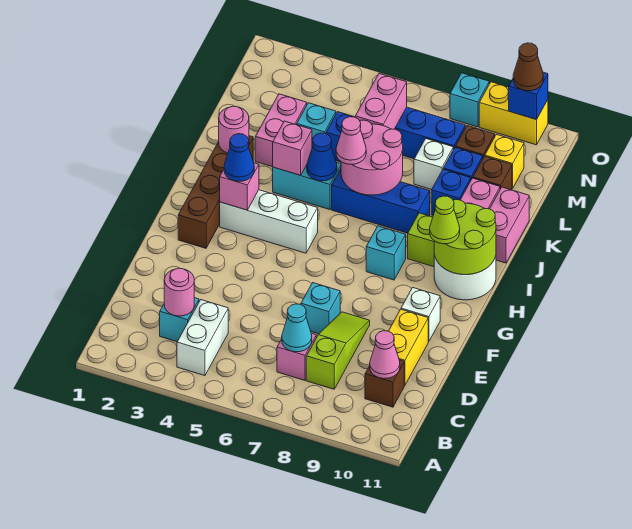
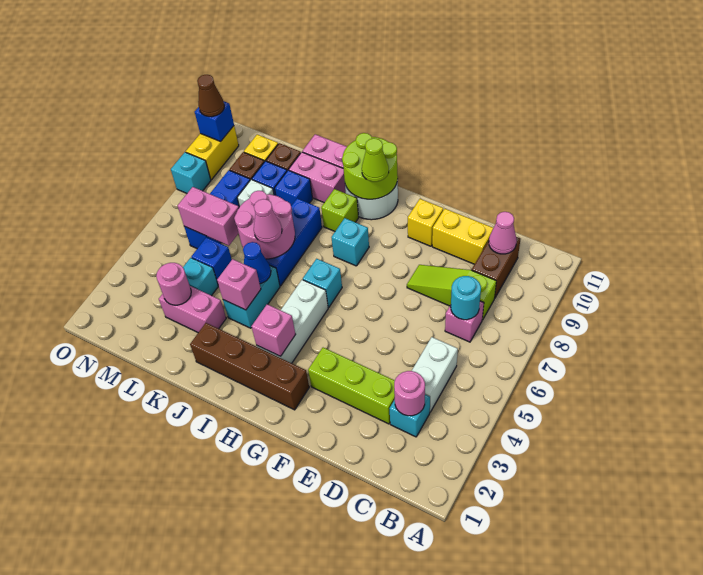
white brick B4:C4 level 1 -> white brick C4:C5 level 1
cyan cone C7 level 2 -> cyan round brick C7 level 2
brown brick C10 level 1 -> brown brick C9:C10 level 1
none -> lime brick D3:F3 level 1
cyan brick E7 level 1 -> cyan brick H6 level 1
white brick F10 level 1 -> yellow brick F10 level 1
blue cone H3 level 3 -> none
pink round brick J2 level 2 -> pink round brick L3 level 2

